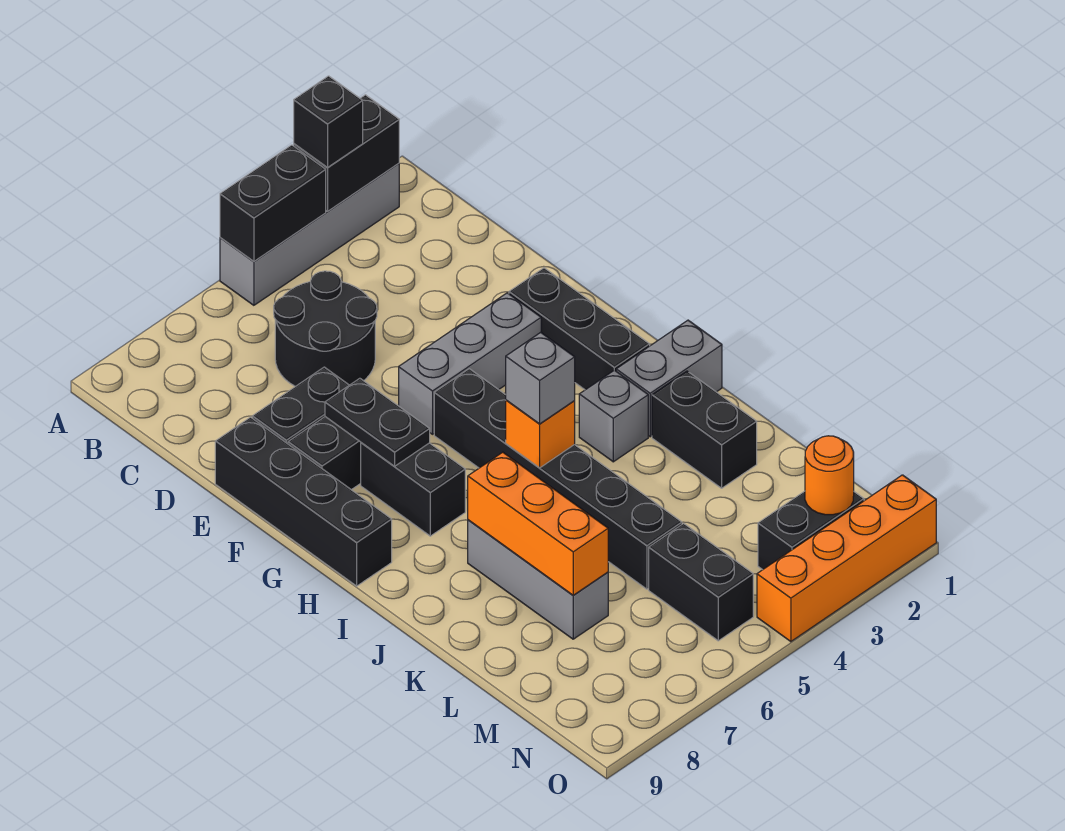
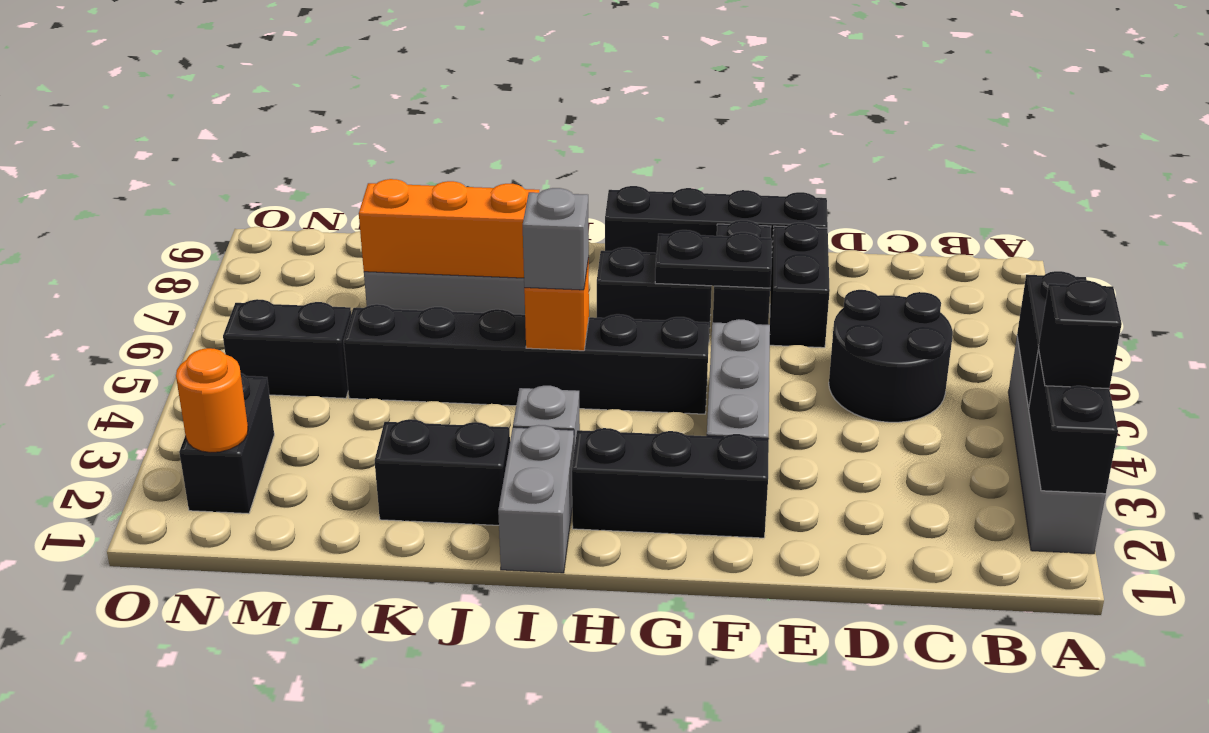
orange brick O1:O4 level 1 -> none

